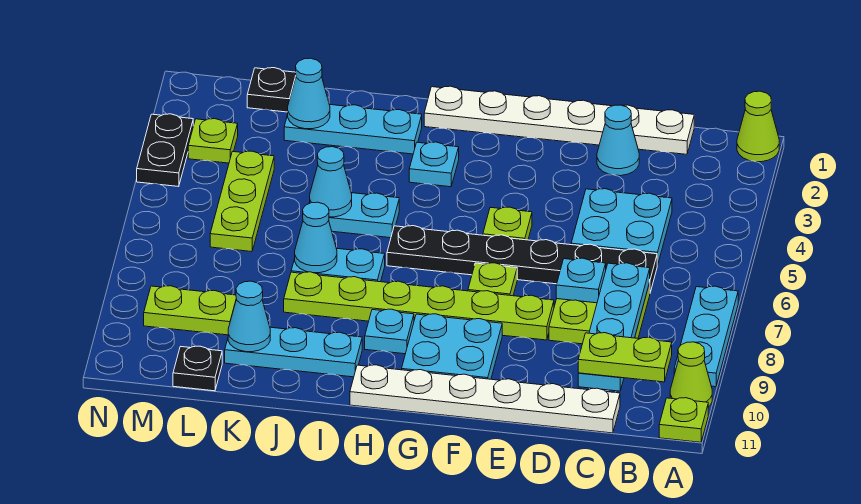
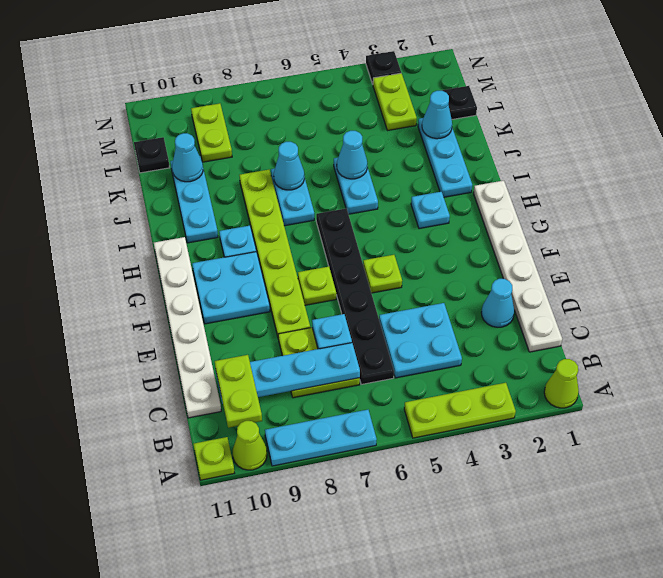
lime plate L4:L6 level 1 -> lime plate A3:A5 level 1
lime plate M3 level 1 -> lime plate L3:M3 level 1
black plate N3:N4 level 1 -> black plate N3 level 1

